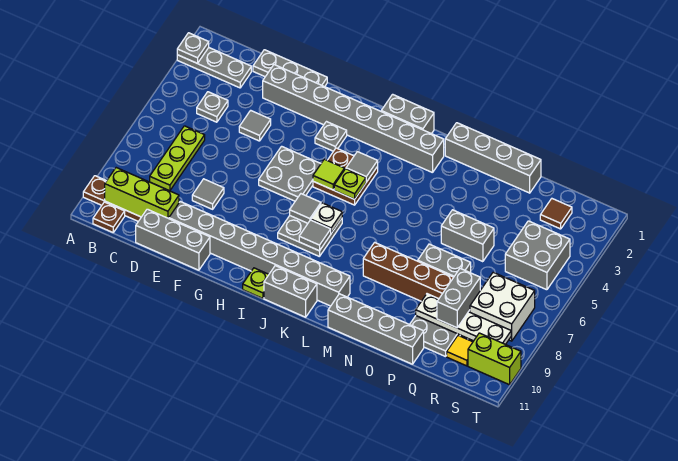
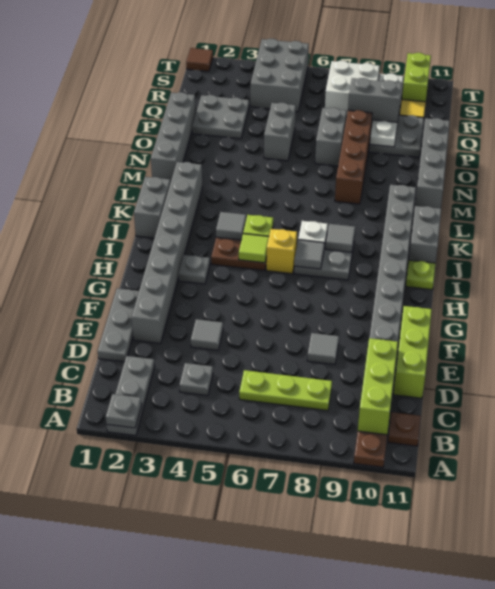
grey brick D11:F11 level 1 -> lime brick D11:F11 level 1
grey plate G5:H6 level 1 -> grey plate P2:Q3 level 1
none -> yellow brick I6 level 1
brown tile R2 level 1 -> brown tile T1 level 1
grey brick R4:S5 level 1 -> grey brick R4:T5 level 1

